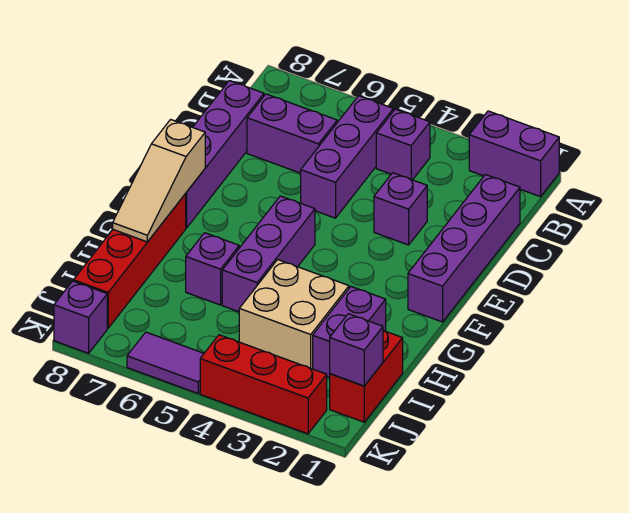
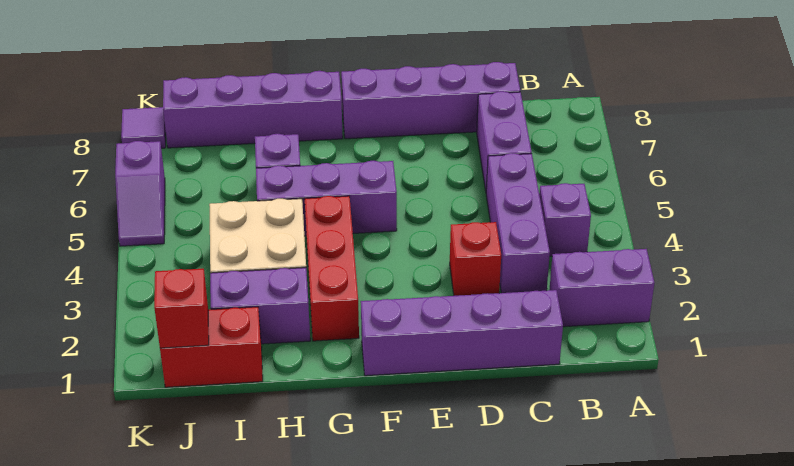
purple brick A1:A2 level 1 -> purple brick A2:B2 level 1
purple brick B5:D5 level 1 -> purple brick C3:C5 level 1
purple brick D3 level 1 -> red brick D3 level 1
tan slope F8:H8 level 2 top F -> none
red brick G8:J8 level 1 -> purple brick G8:J8 level 1
purple brick J1 level 2 -> red brick J1 level 2
red brick K2:K4 level 1 -> red brick G2:G4 level 1
purple tile K5:K6 level 1 -> purple slope K5:K6 level 1 top 6
purple brick K8 level 1 -> purple tile K8 level 1

